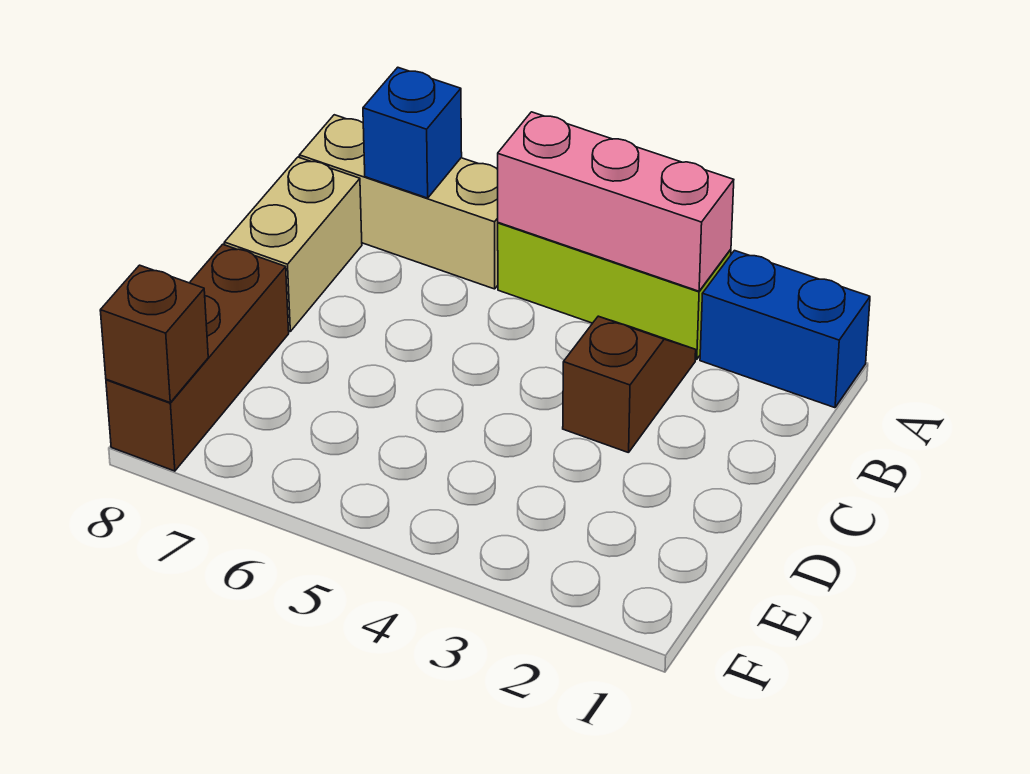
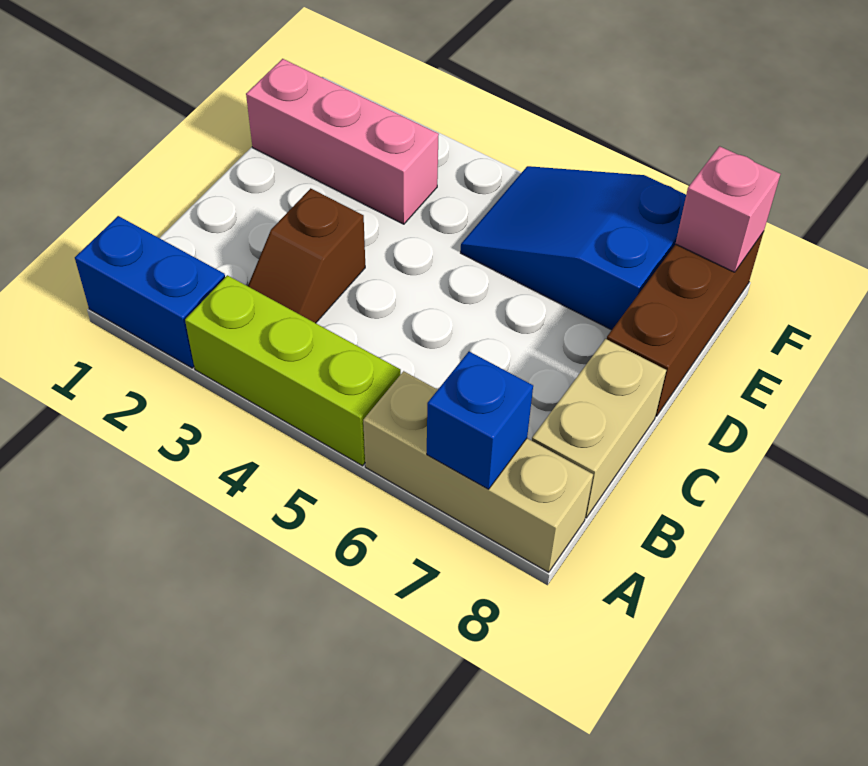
pink brick A3:A5 level 2 -> pink brick E1:E3 level 1
none -> blue slope E5:F7 level 1 top 7
brown brick F8 level 2 -> pink brick F8 level 2

